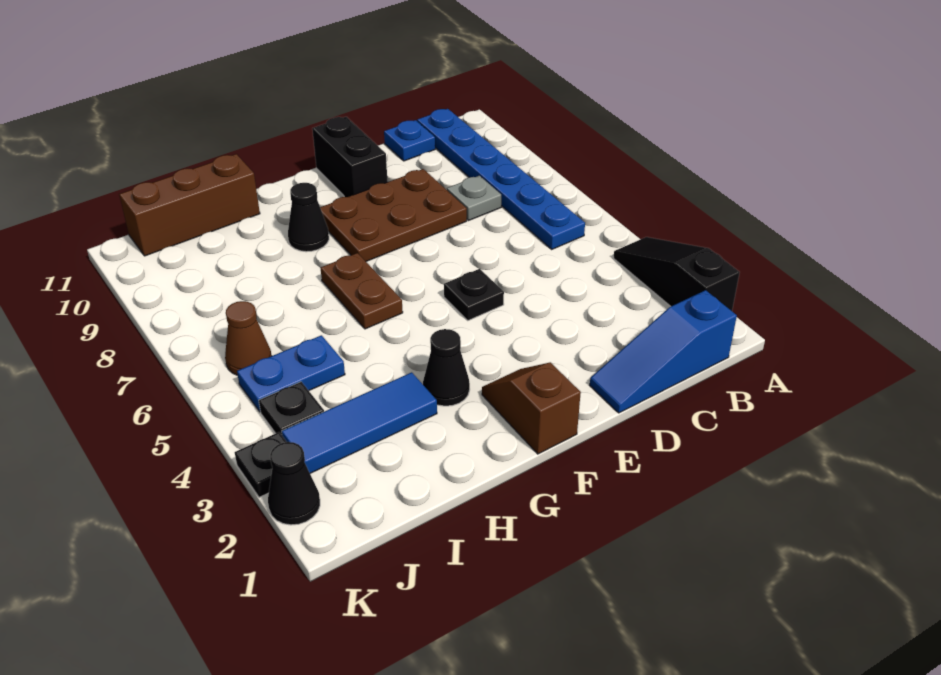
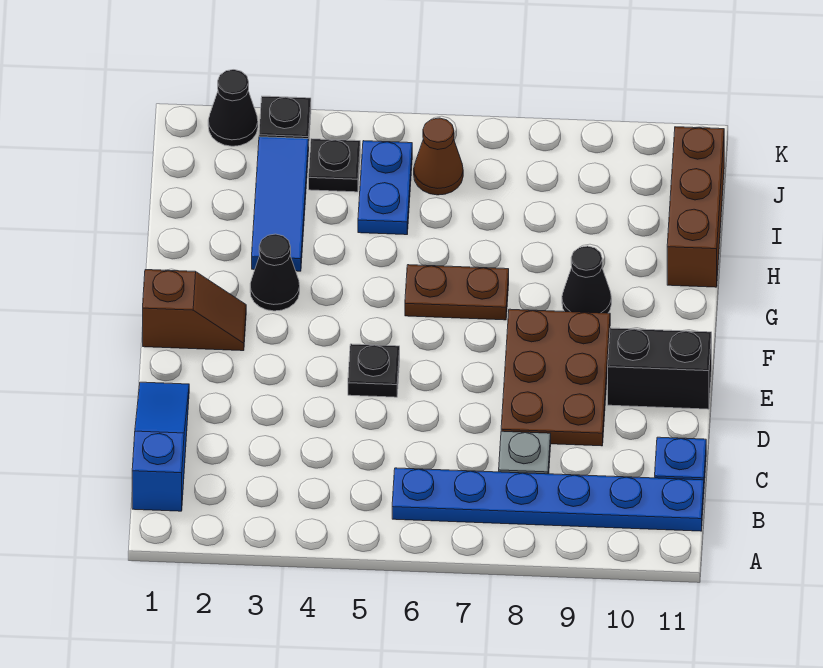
black slope A2:A4 level 1 top 2 -> none

